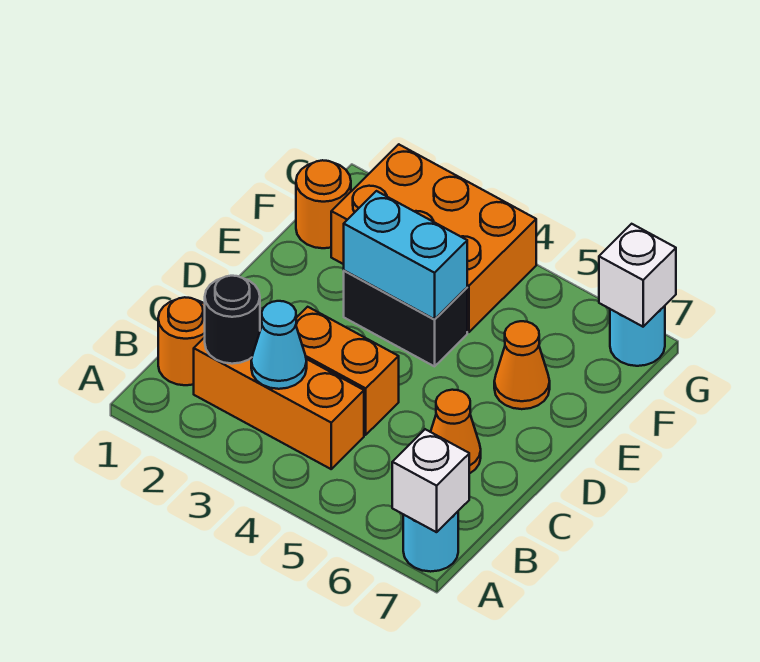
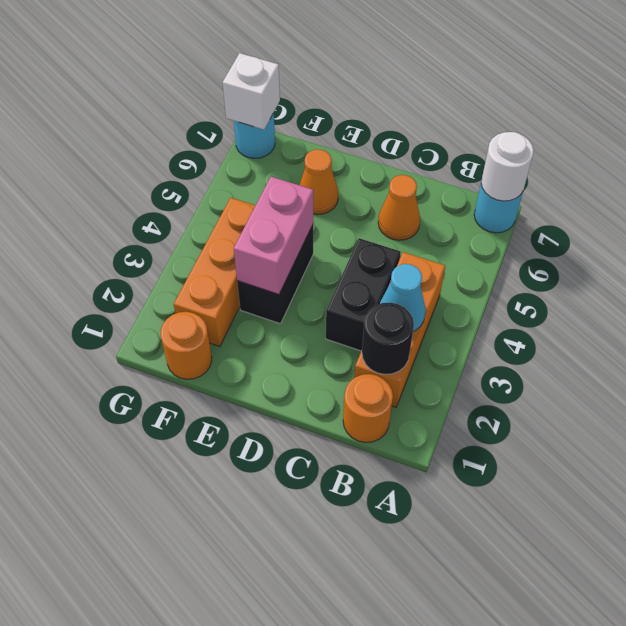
white brick A7 level 2 -> white round brick A7 level 2
orange brick C3:C4 level 1 -> black brick C3:C4 level 1
cyan brick E3:E4 level 2 -> pink brick E3:E4 level 2
orange brick F2:G4 level 1 -> orange brick F2:F4 level 1

